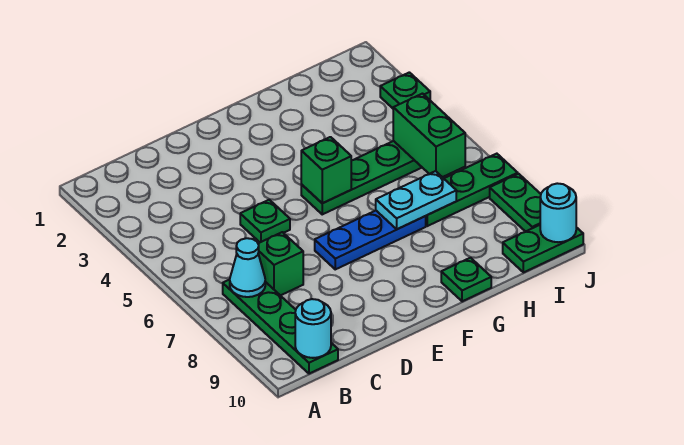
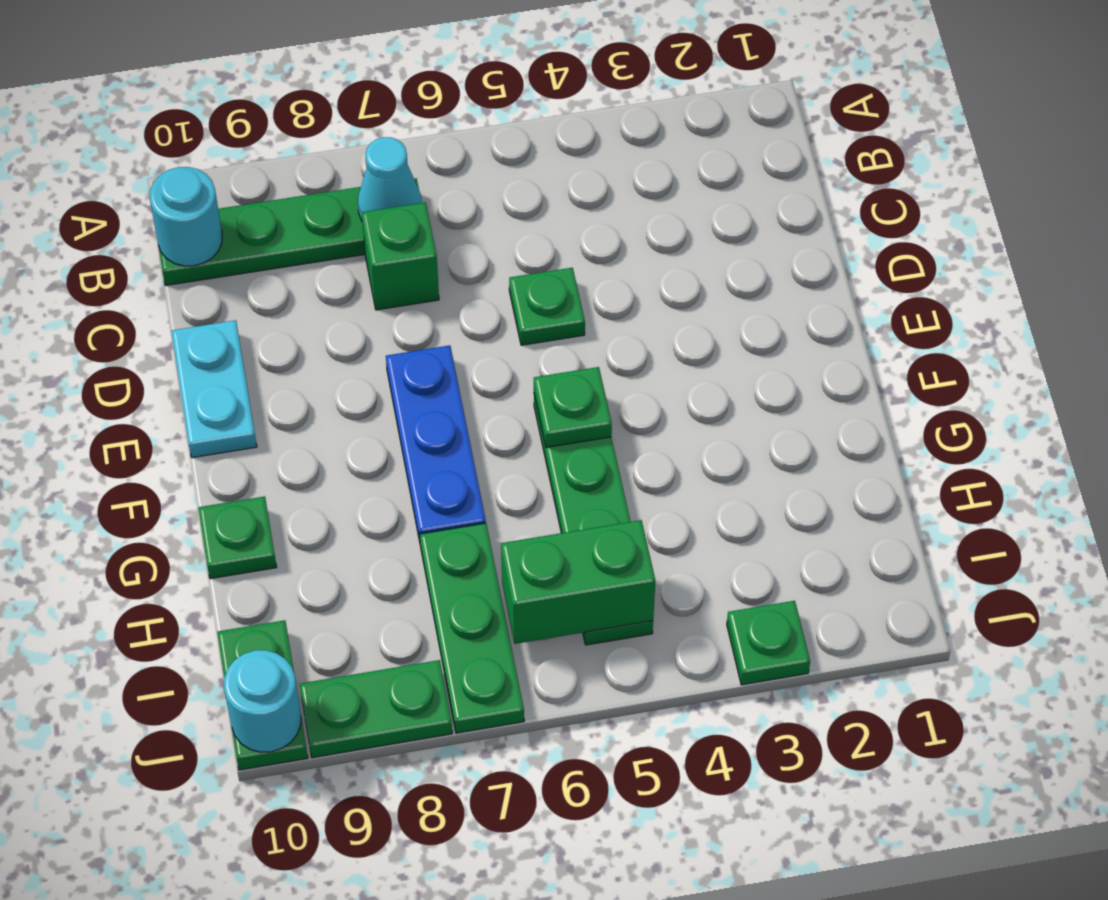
green brick F5 level 2 -> green plate F5 level 2
cyan plate G7:H7 level 2 -> cyan plate D10:E10 level 1

